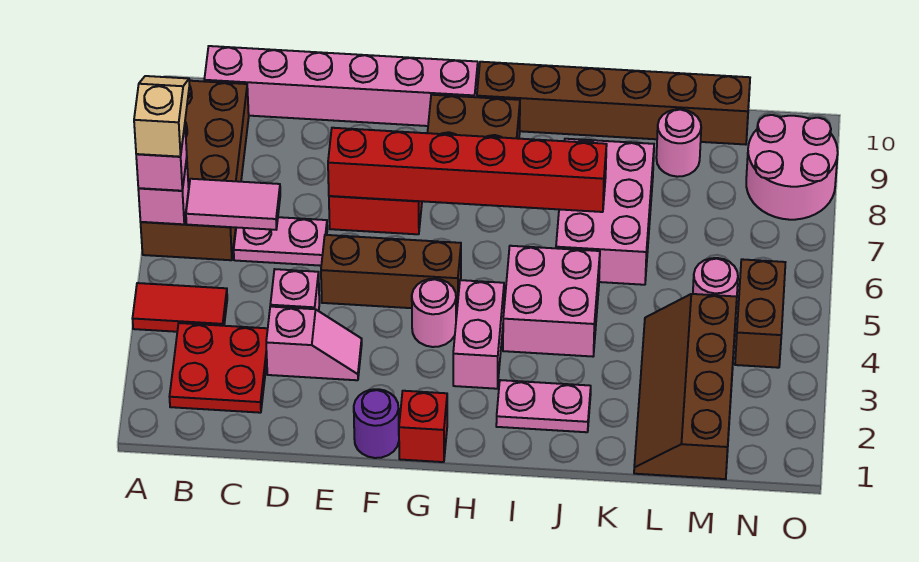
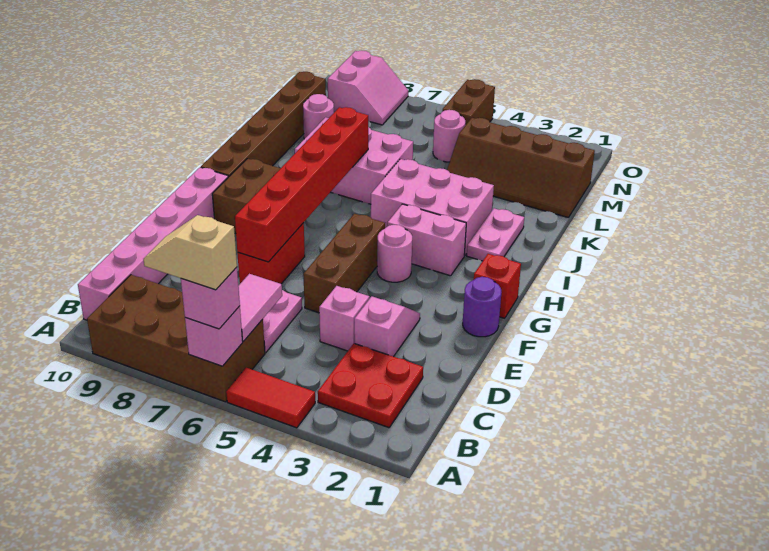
red tile A4:B4 level 1 -> red tile A4:A5 level 1
pink brick I4:J5 level 1 -> pink brick I3:J5 level 1
brown brick N4:N5 level 1 -> brown brick N5:O5 level 1
pink round brick N8:O9 level 1 -> pink slope N8:O9 level 1 top 9

